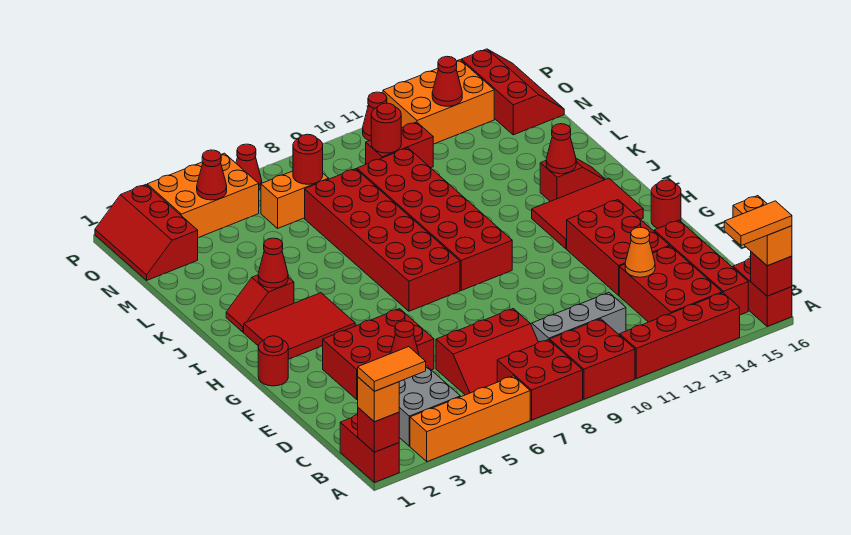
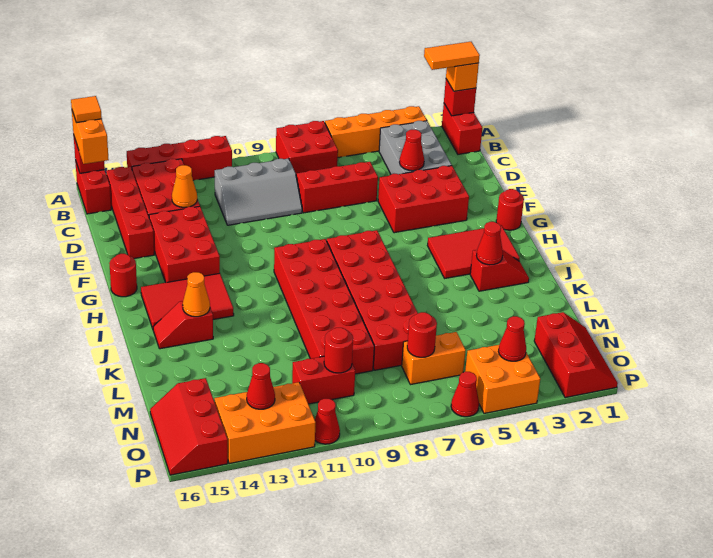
red brick A9:B10 level 1 -> none
orange tile A15:A16 level 4 -> orange tile A16 level 4
red cone J14 level 2 -> orange cone J14 level 2
orange brick O3:P5 level 1 -> orange brick O4:P5 level 1

